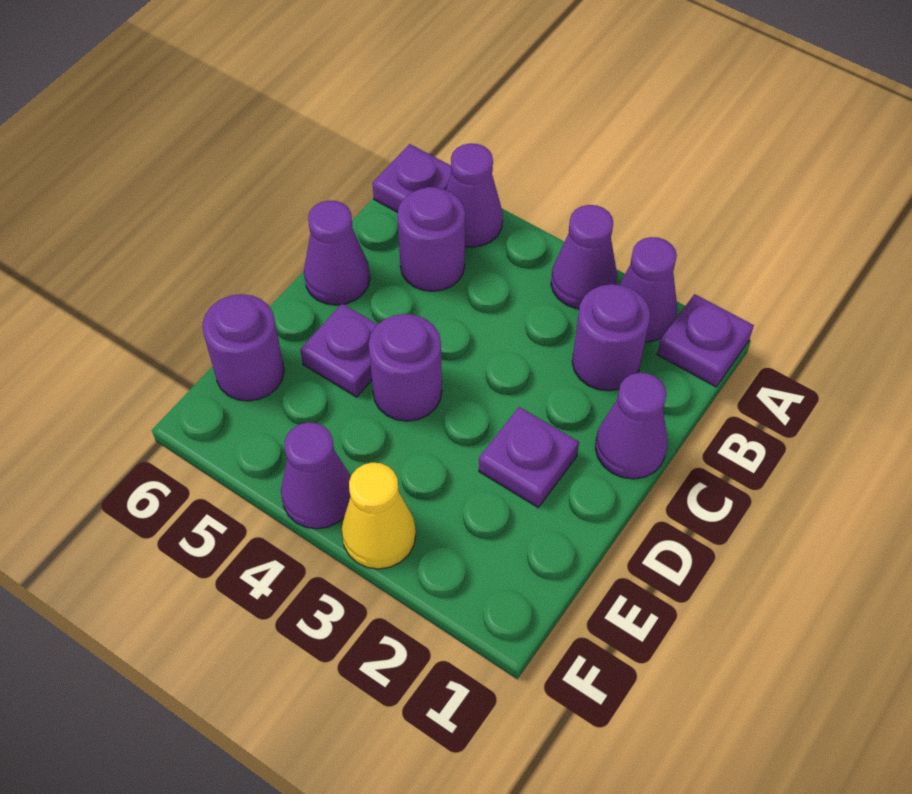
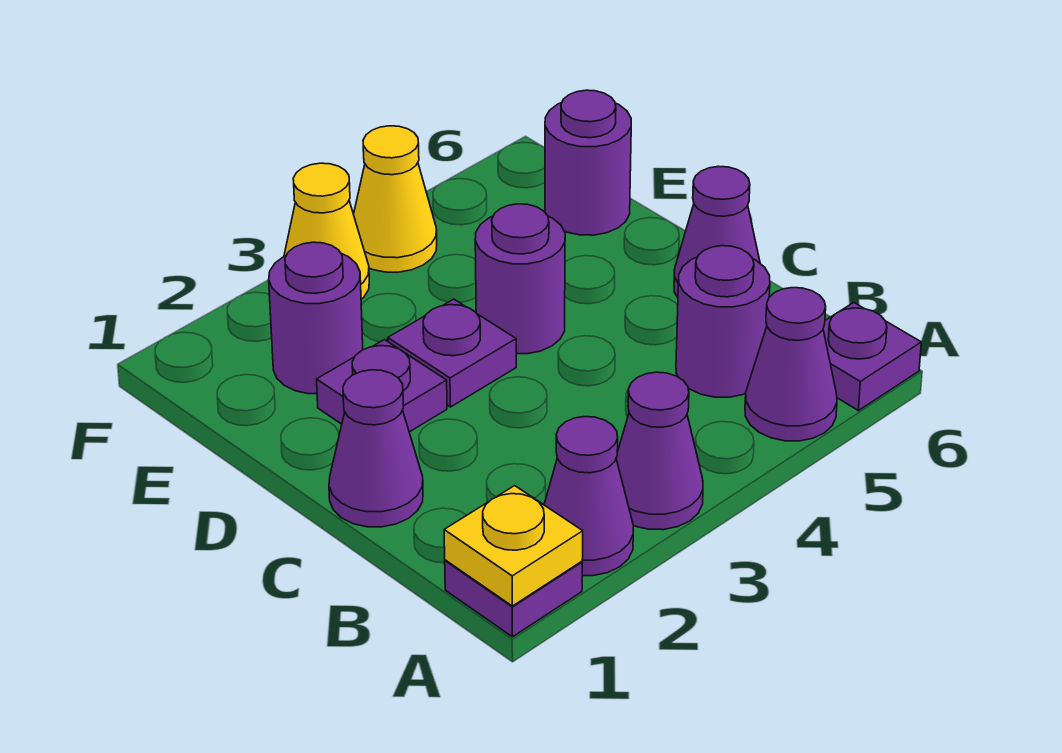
none -> yellow plate A1 level 2
purple round brick B2 level 1 -> purple round brick E2 level 1
purple plate D5 level 1 -> purple plate D3 level 1
purple cone F4 level 1 -> yellow cone F4 level 1

